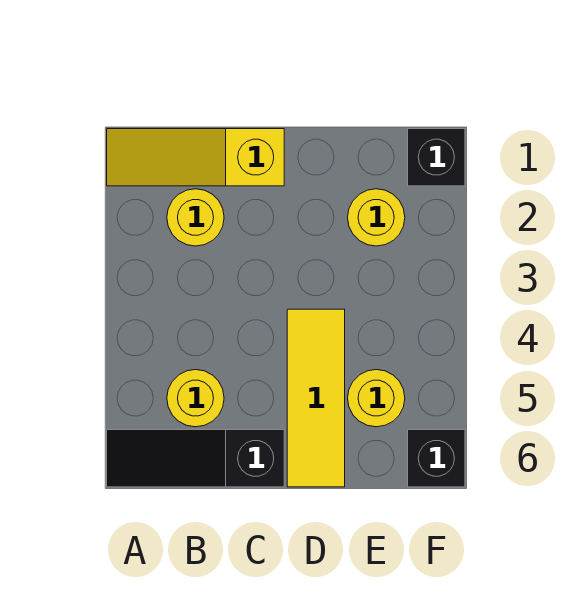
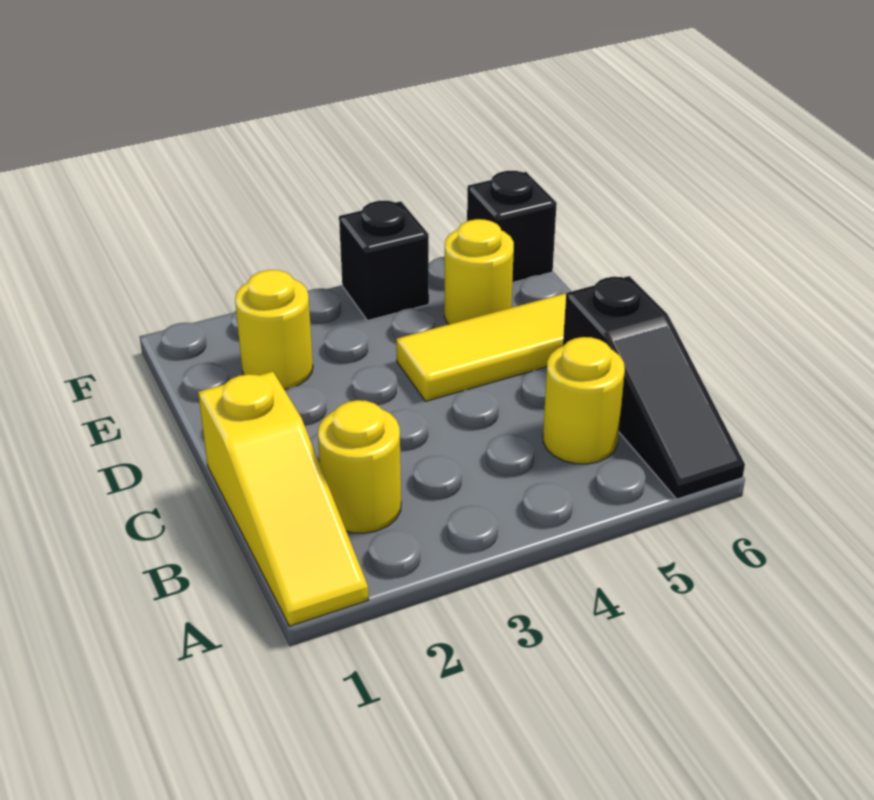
black brick F1 level 1 -> black brick F4 level 1

